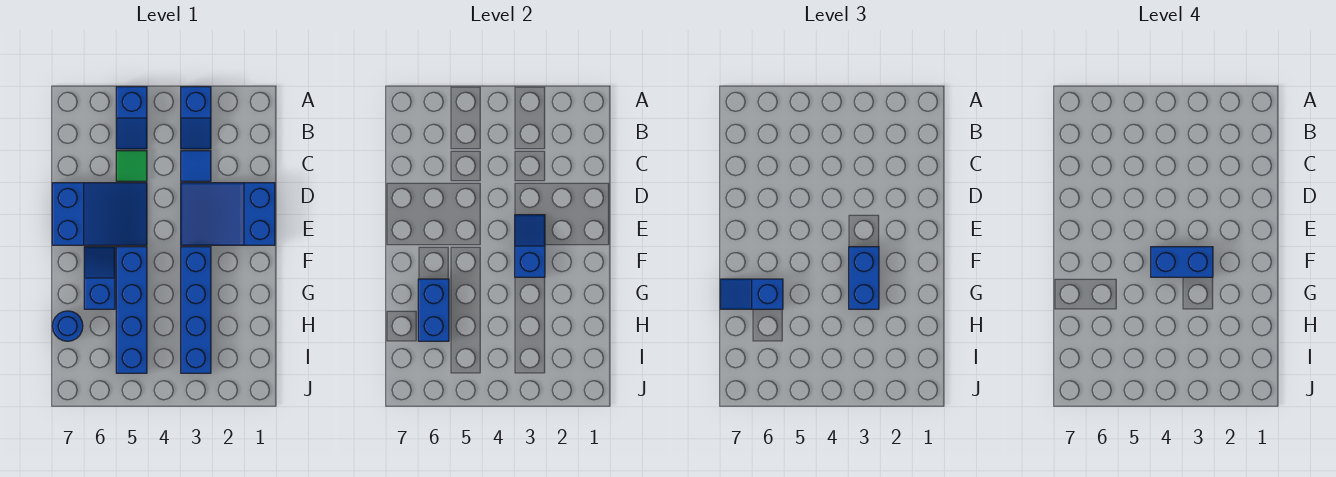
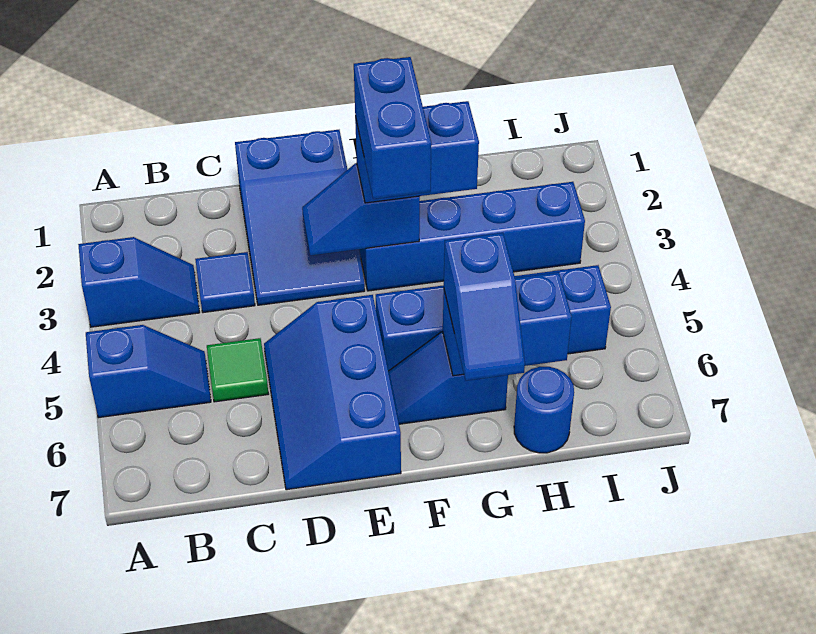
blue slope D5:E7 level 1 top 7 -> blue slope D5:E7 level 1 top E

